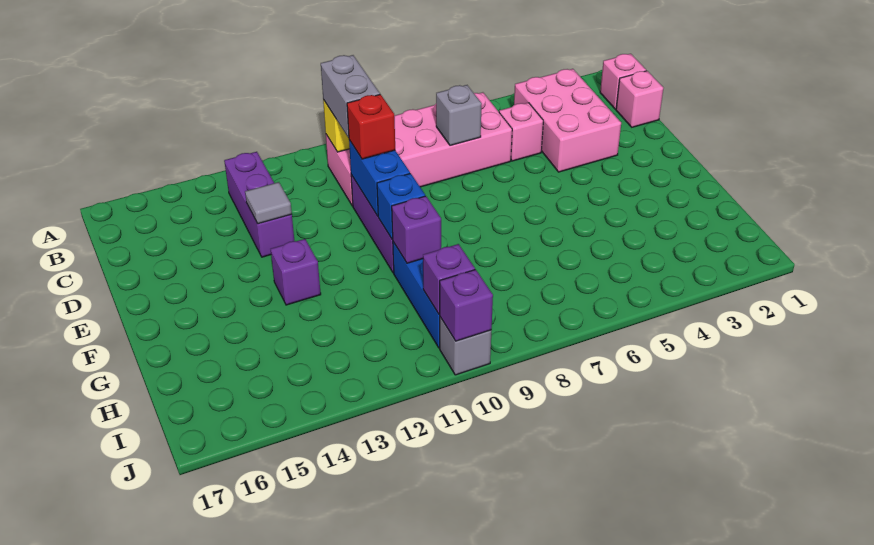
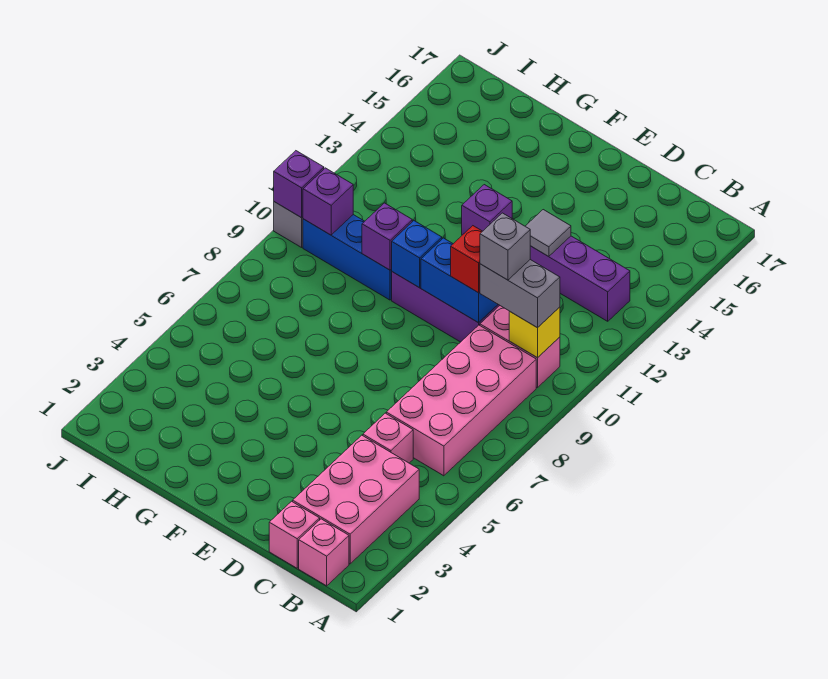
pink brick B3:D4 level 1 -> pink brick B2:C4 level 1
grey brick C7 level 2 -> grey brick C10 level 4

